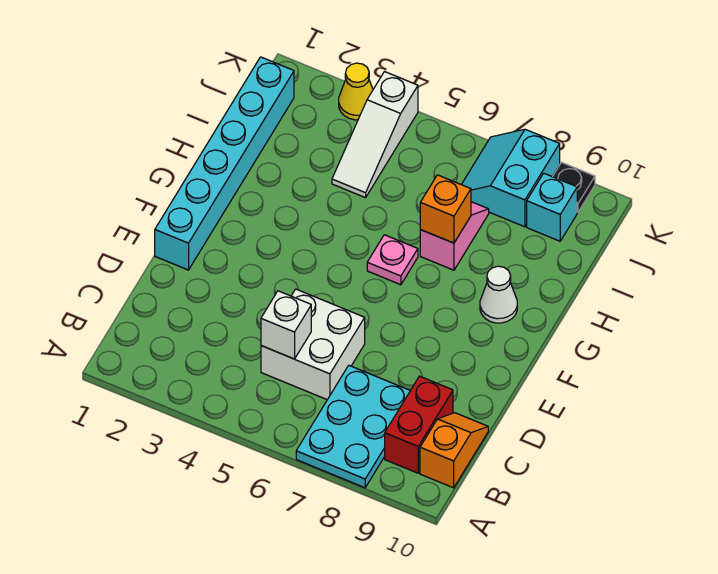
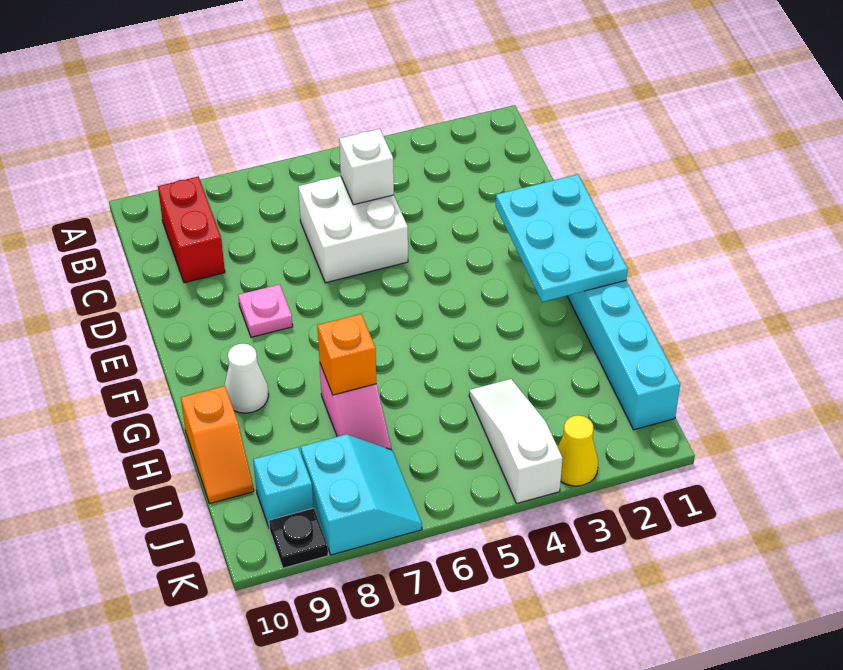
cyan plate A7:C8 level 1 -> cyan plate E1:G2 level 2
orange slope B10:C10 level 1 top B -> orange slope H10:I10 level 1 top H
pink plate G6 level 1 -> pink plate E8 level 1

